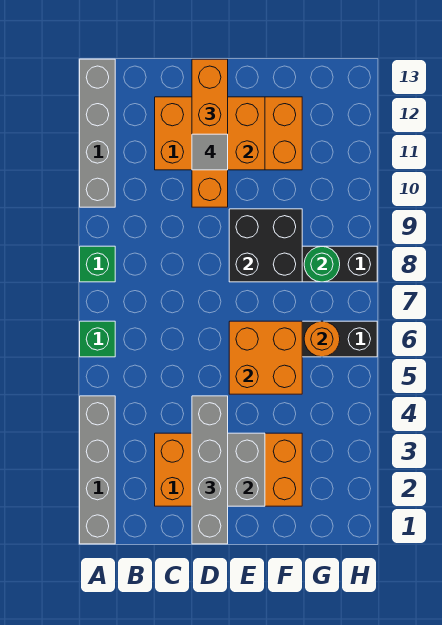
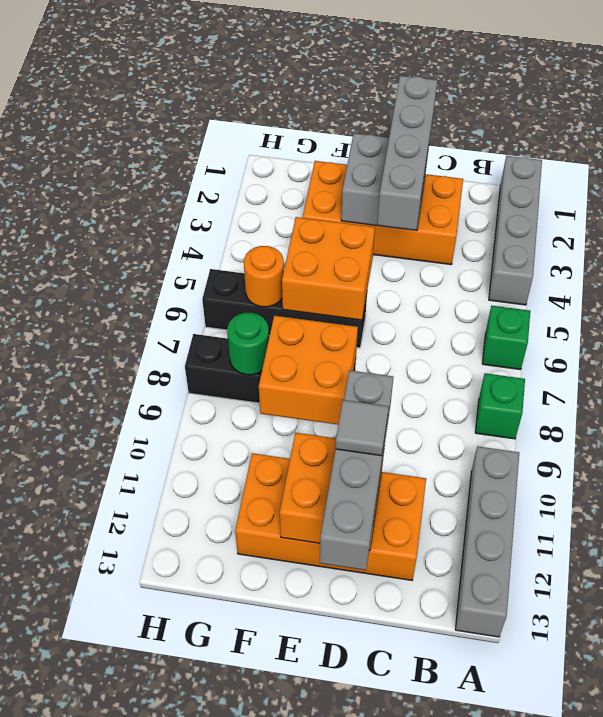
orange brick D10:D13 level 3 -> grey brick D10:D13 level 3
black brick E8:F9 level 2 -> orange brick E8:F9 level 2

